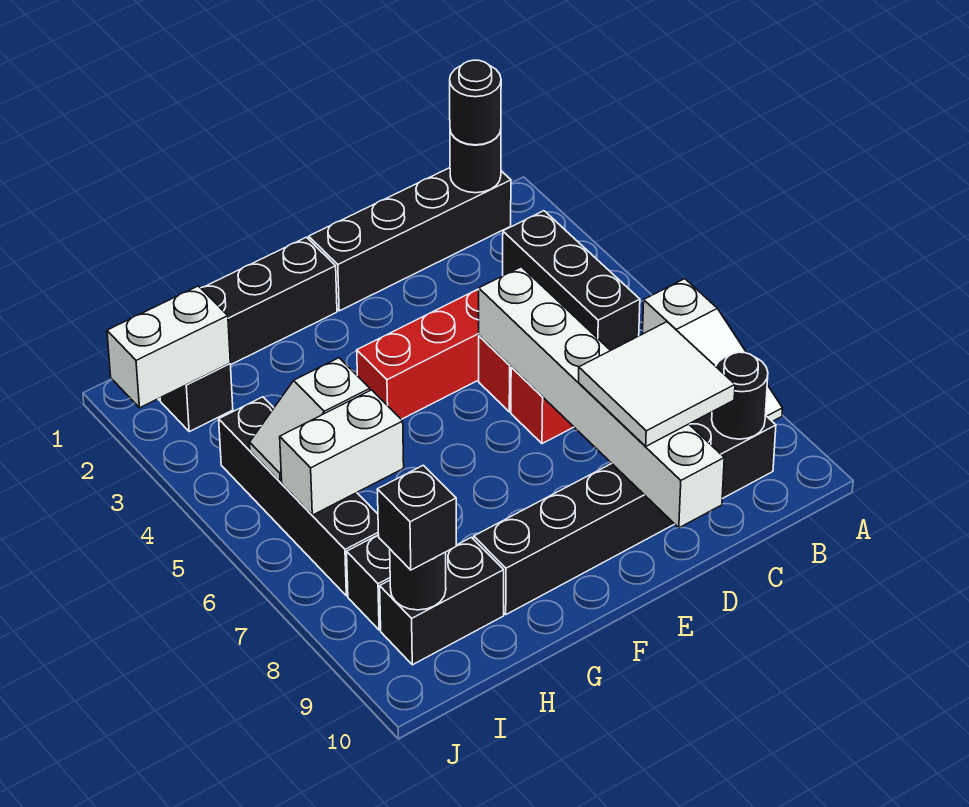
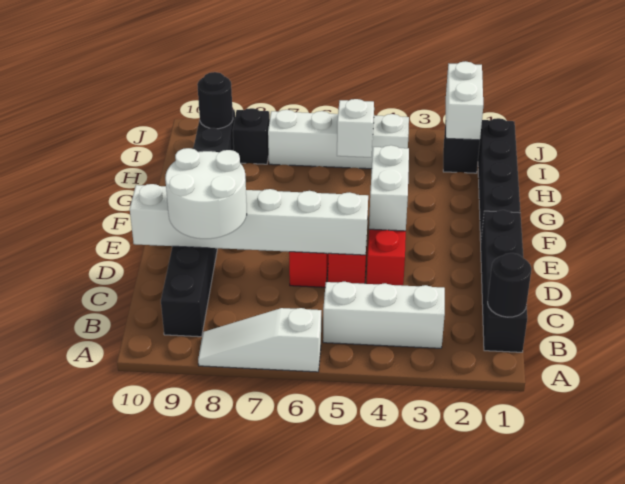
black round brick B1 level 3 -> none
black brick B3:B5 level 1 -> white brick B3:B5 level 1
black round brick B9 level 2 -> none
white tile C8:D9 level 3 -> white round brick C8:D9 level 3
white brick H6:I6 level 2 -> white brick E4:F4 level 2
black brick I4:I7 level 1 -> white brick I4:I7 level 1
black brick I9 level 3 -> none

